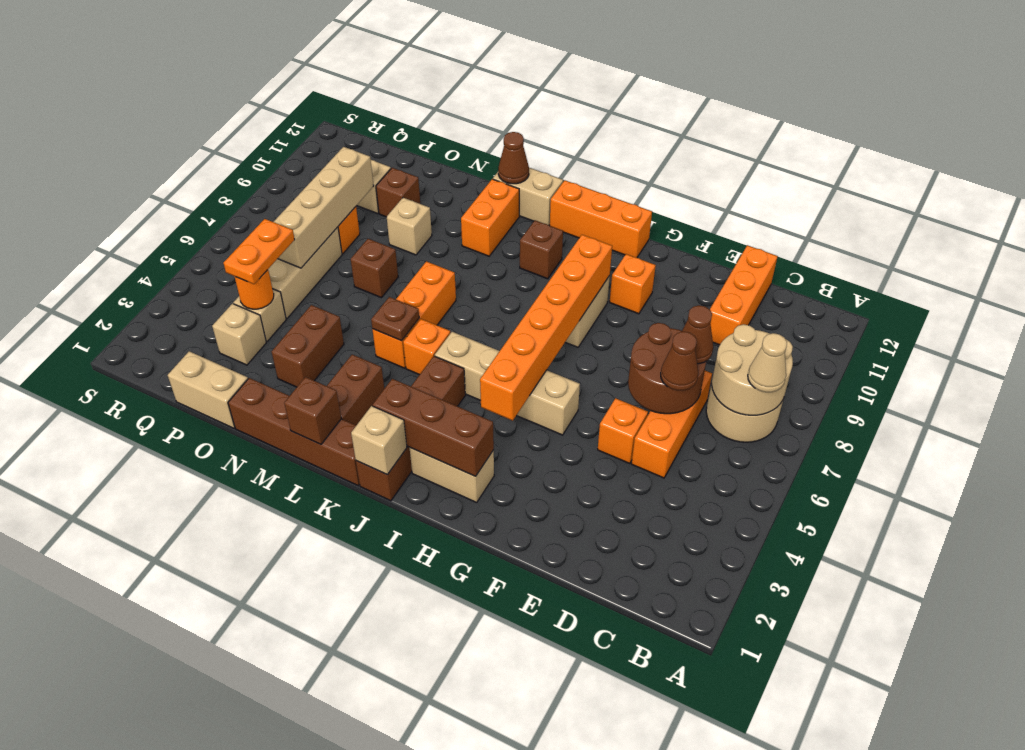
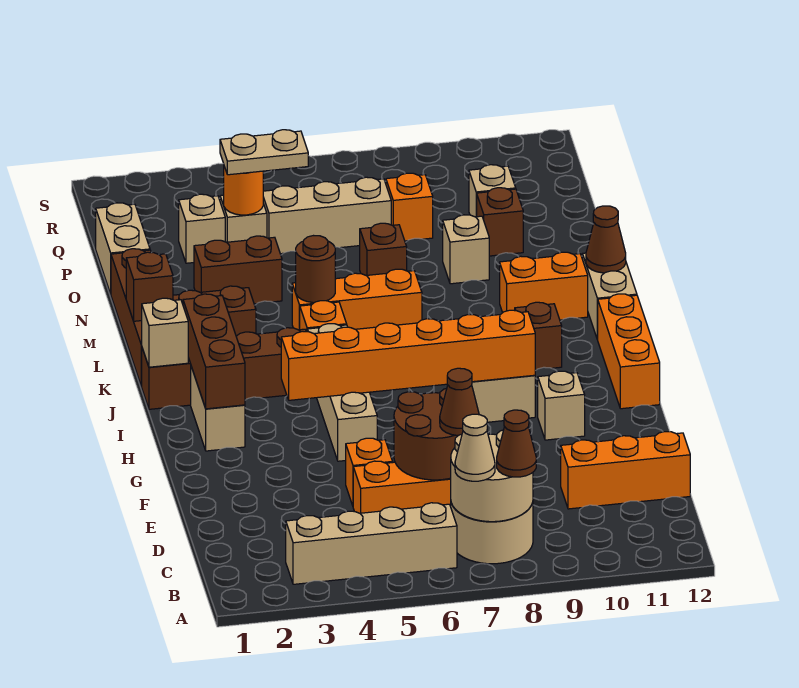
brown cone D6 level 3 -> brown cone B8 level 3
orange brick G10 level 1 -> tan brick G10 level 1
brown plate L5 level 2 -> brown round brick L5 level 2
orange plate P4:P5 level 3 -> tan plate P4:P5 level 3
tan brick P6:P9 level 2 -> tan brick B3:B6 level 1

